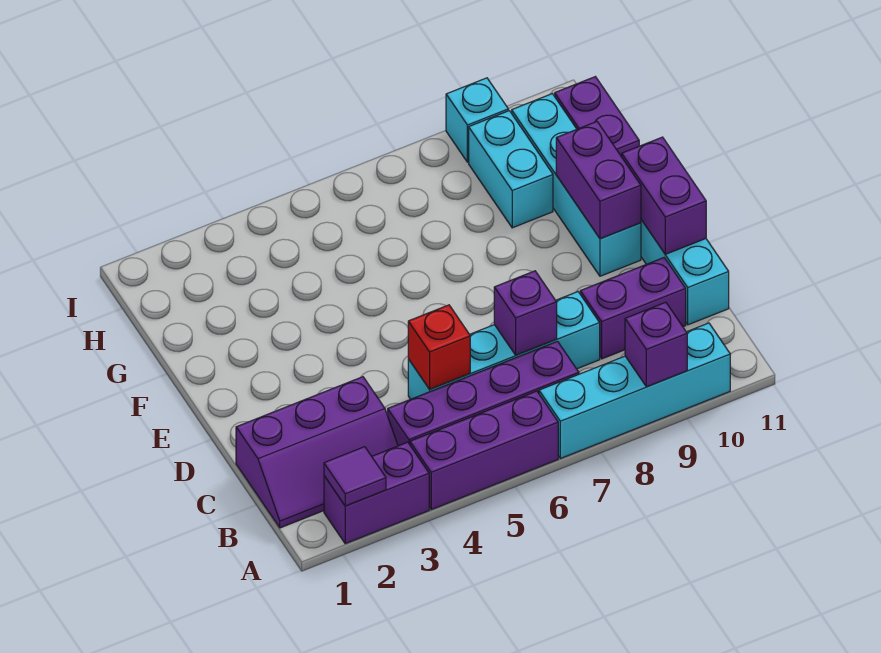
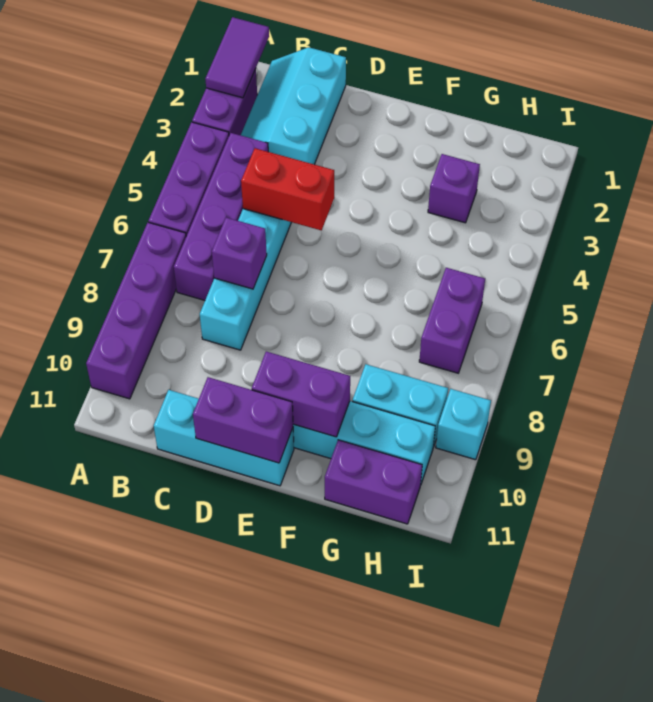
purple tile A2 level 2 -> purple tile A1:A2 level 2
cyan brick A7:A10 level 1 -> purple brick A7:A10 level 1
purple brick A9 level 2 -> purple brick G3 level 1
purple slope B1:C3 level 1 top C -> cyan slope B1:C3 level 1 top C
red brick C5 level 2 -> red brick C5:D5 level 2
purple brick C9:C10 level 1 -> purple brick H6:H7 level 1

